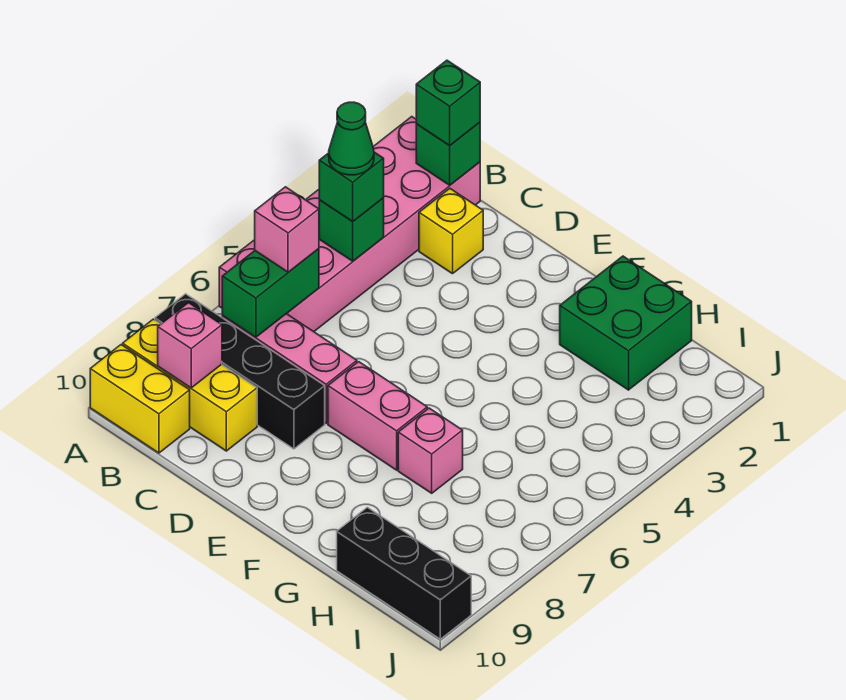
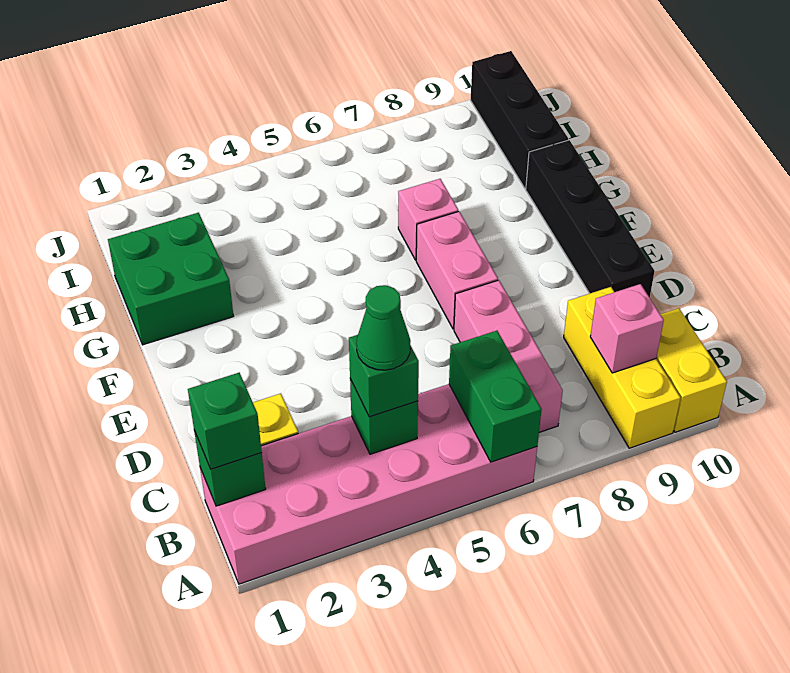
black brick A8:D8 level 1 -> black brick D10:G10 level 1
green brick B6:B7 level 2 -> green brick A6:B6 level 2
pink brick B6 level 3 -> none

